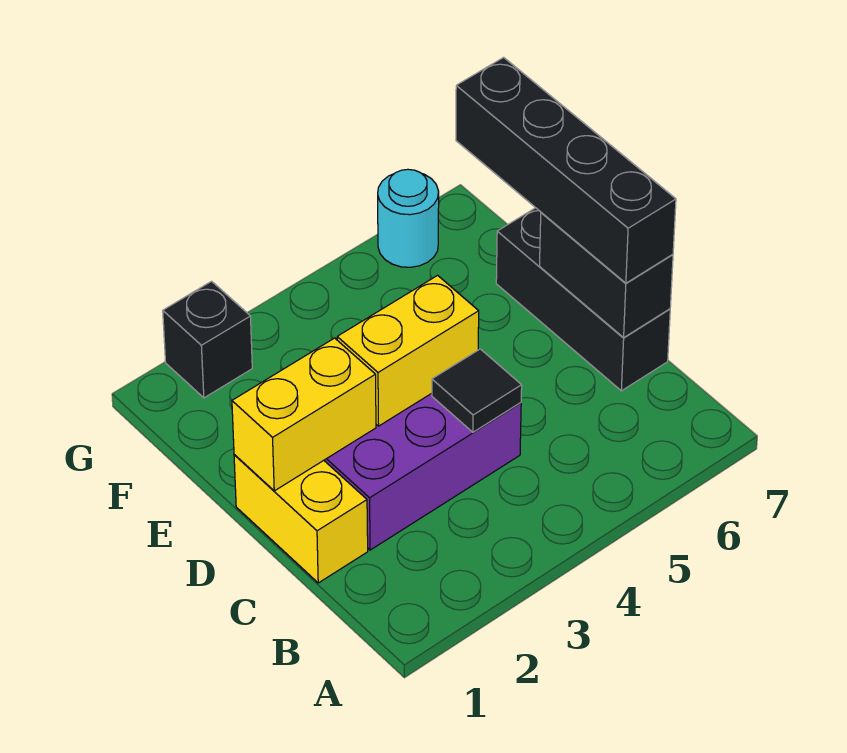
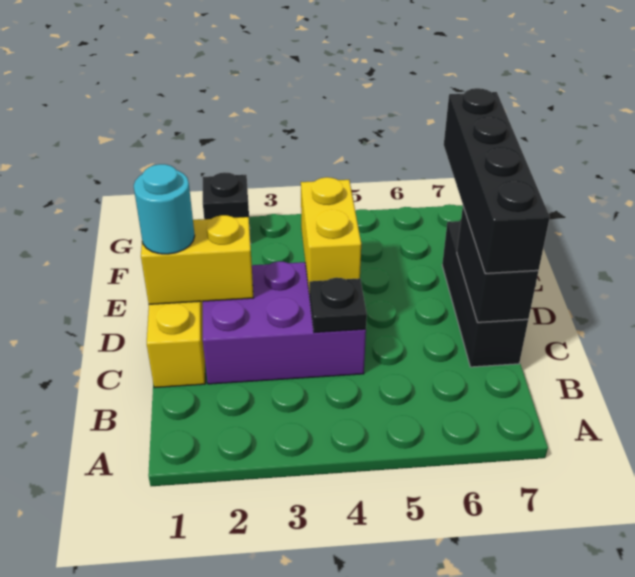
black tile C4 level 2 -> black plate C4 level 2
yellow brick D3:D4 level 2 -> yellow brick D4:E4 level 2
cyan round brick G6 level 1 -> cyan round brick D1 level 3

